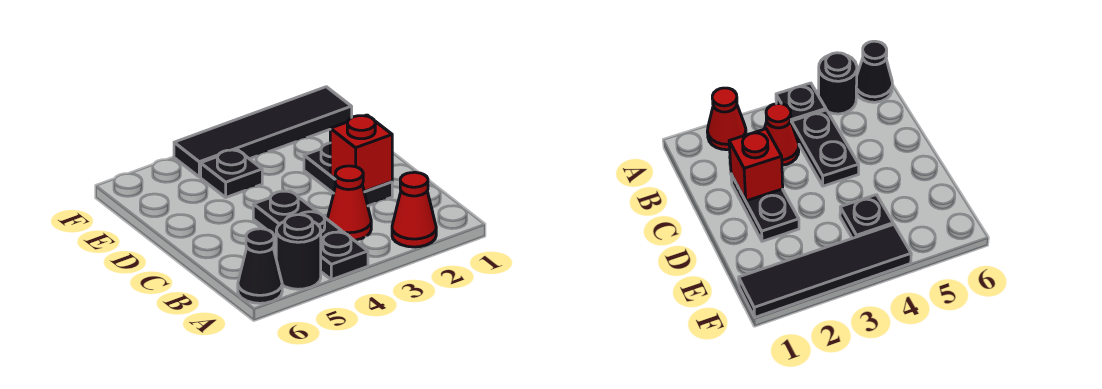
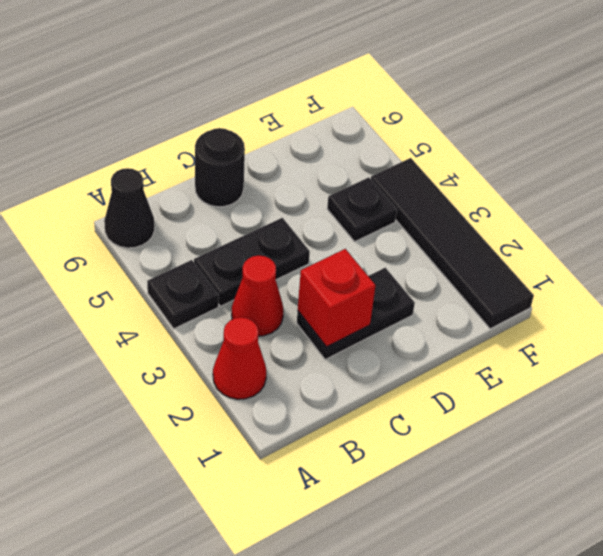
black round brick A5 level 1 -> black round brick C6 level 1

